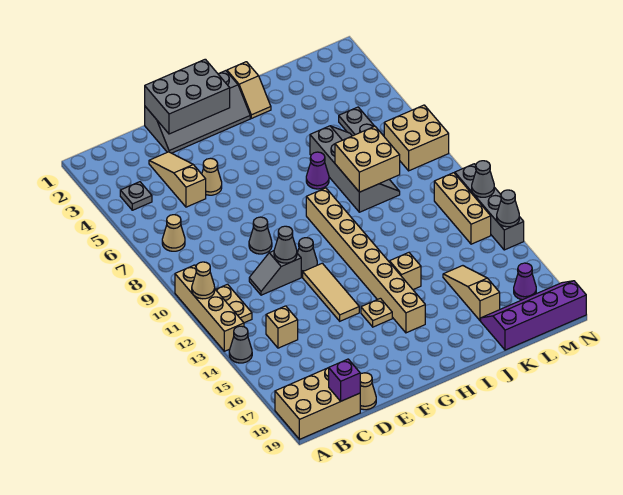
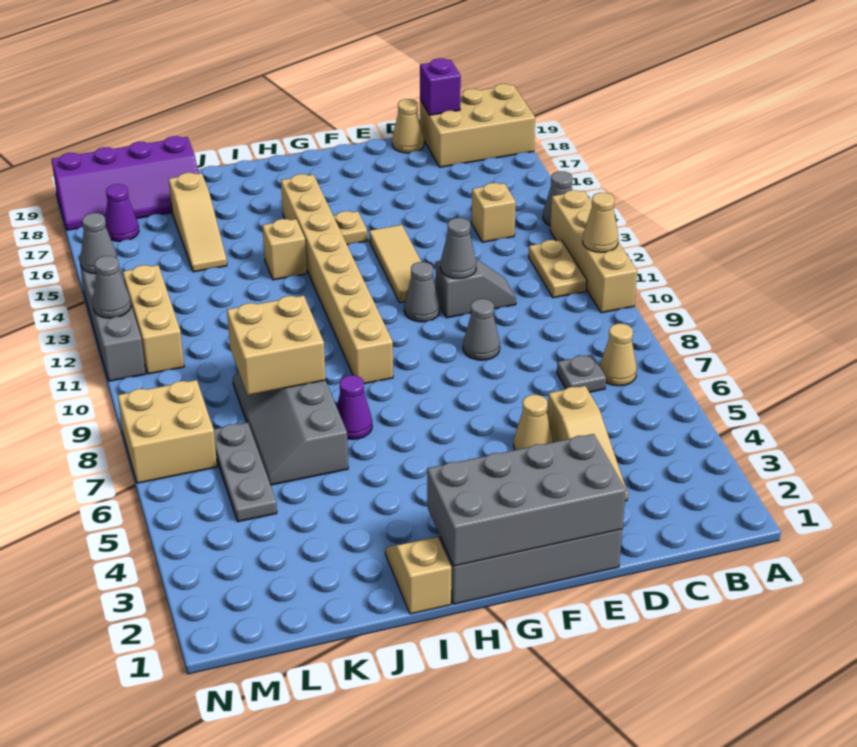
grey plate B4 level 1 -> grey plate C7 level 1
grey brick E1:G2 level 2 -> grey brick E1:H2 level 2

